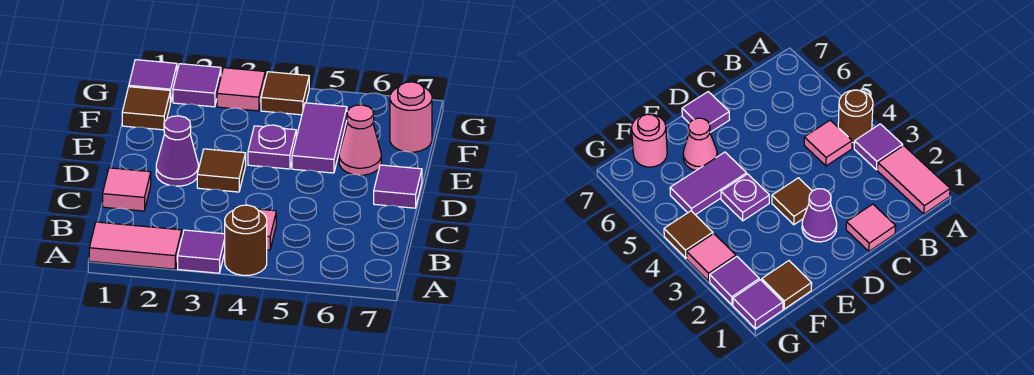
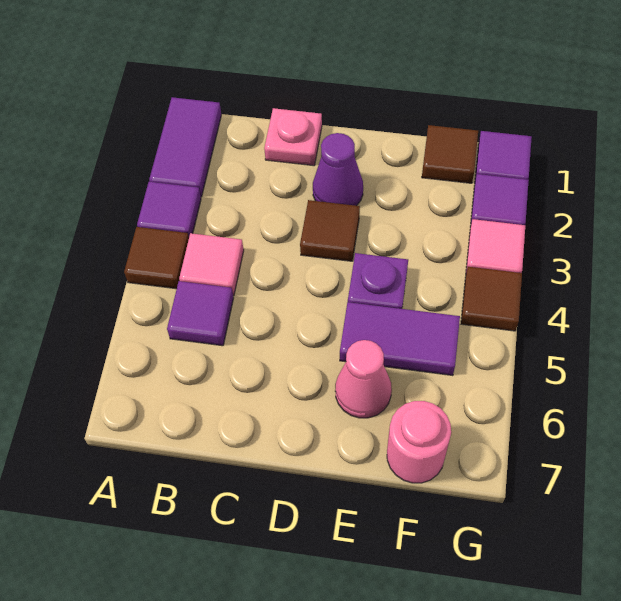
pink tile A1:A2 level 1 -> purple tile A1:A2 level 1
brown round brick A4 level 1 -> brown tile A4 level 1
pink tile C1 level 1 -> pink plate C1 level 1
purple tile D7 level 1 -> purple tile B5 level 1

